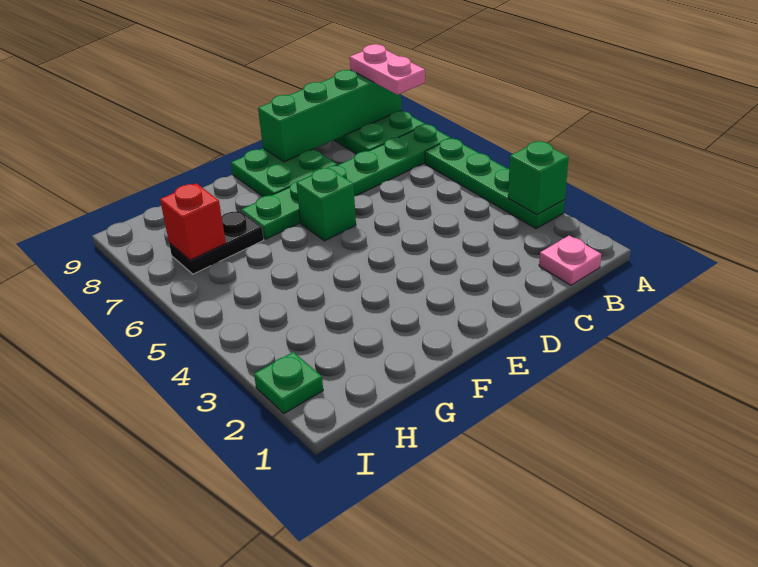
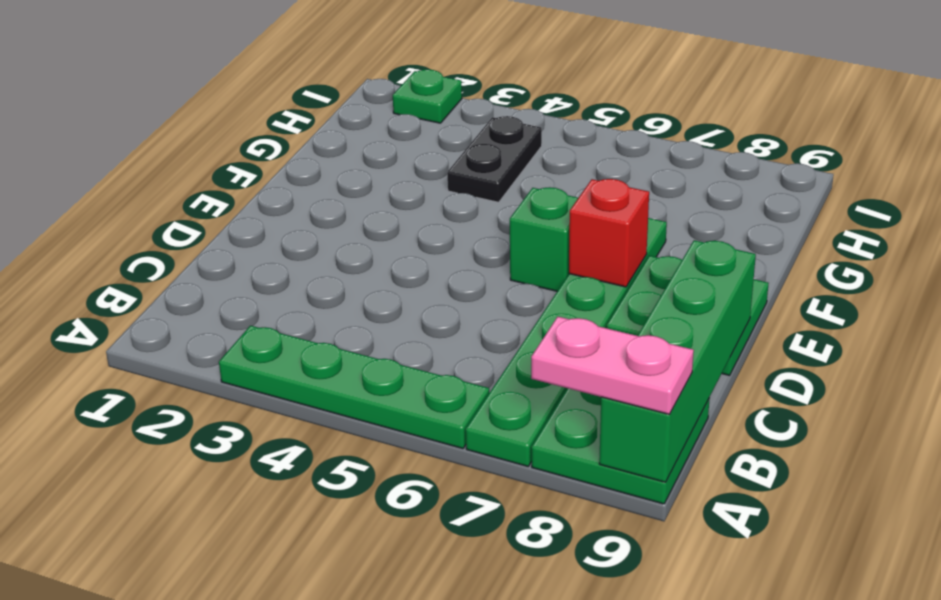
green brick A3 level 2 -> none
pink plate B1 level 1 -> none
black plate G7:H7 level 1 -> black plate G4:H4 level 1
red brick H7 level 2 -> red brick E7 level 2

